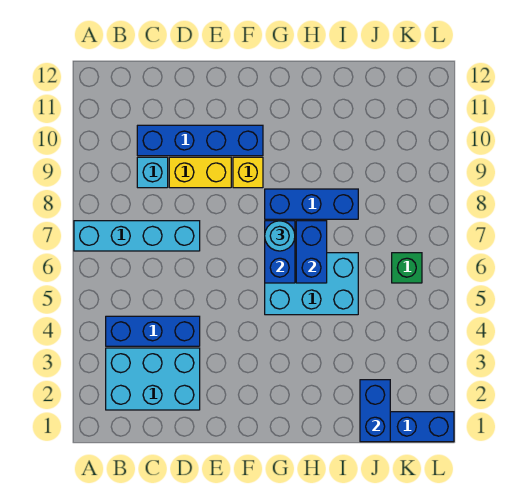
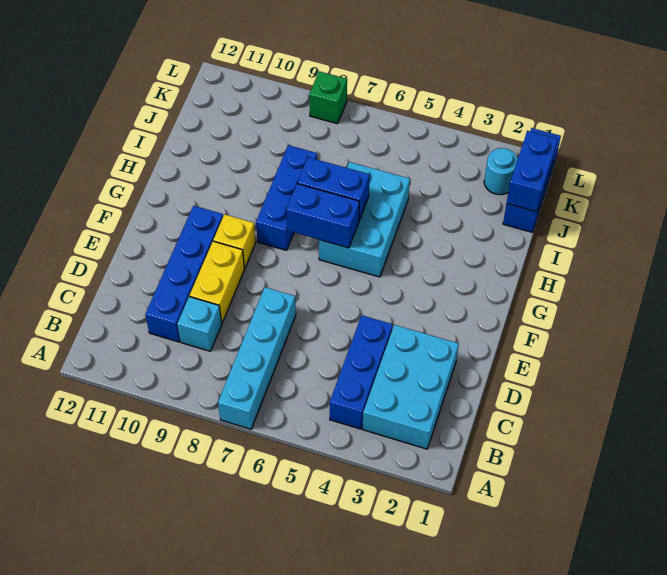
cyan round brick G7 level 3 -> cyan round brick K2 level 1
blue brick J1:J2 level 2 -> blue brick J1:K1 level 2
green brick K6 level 1 -> green brick L8 level 1

